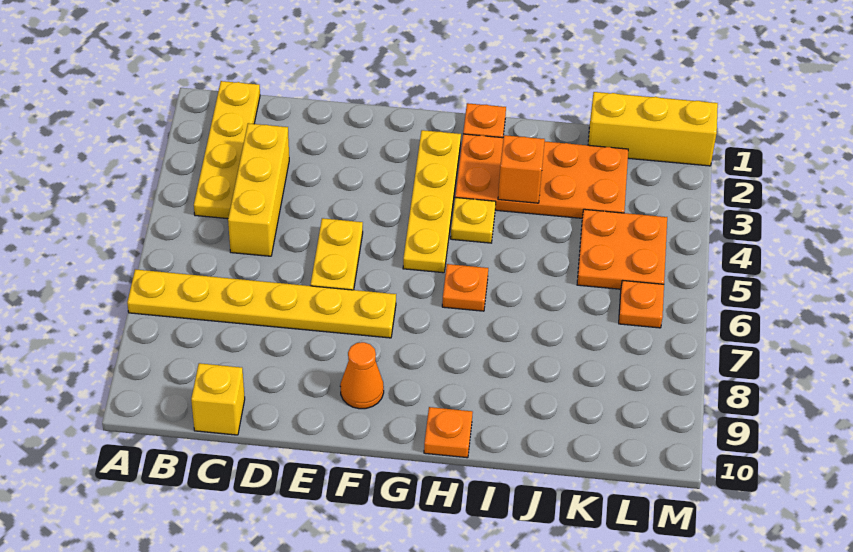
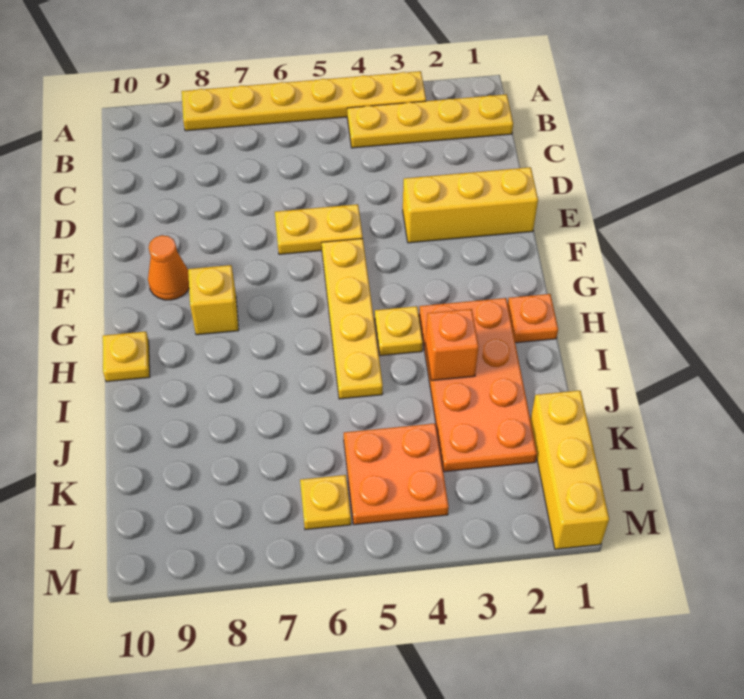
yellow plate A7:F7 level 1 -> yellow plate A3:A8 level 1
yellow brick C3:C5 level 1 -> yellow brick E1:E3 level 1
yellow brick C10 level 1 -> yellow brick G8 level 1
yellow plate G2:G5 level 1 -> yellow plate F5:I5 level 1
orange plate H6 level 1 -> none
orange plate H10 level 1 -> yellow plate H10 level 1
orange plate L6 level 1 -> yellow plate L6 level 1

